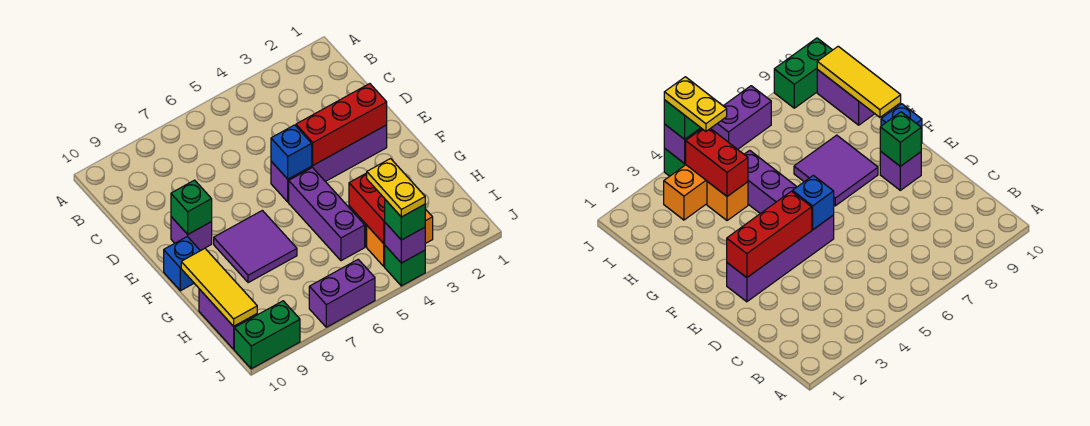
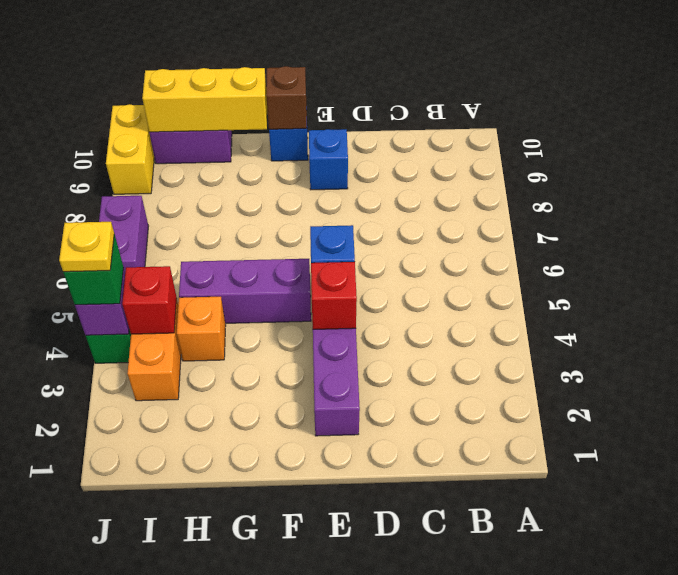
red brick E2:E4 level 2 -> red brick E4 level 2
purple brick E9 level 1 -> blue brick E9 level 1
green brick E9 level 2 -> none
purple tile F7:G8 level 1 -> none
none -> brown brick F10 level 2
yellow tile G10:I10 level 2 -> yellow brick G10:I10 level 2
red brick H4:I4 level 2 -> red brick I4 level 2
yellow plate I4:J4 level 4 -> yellow plate J4 level 4
green brick J9:J10 level 1 -> yellow brick J9:J10 level 1

